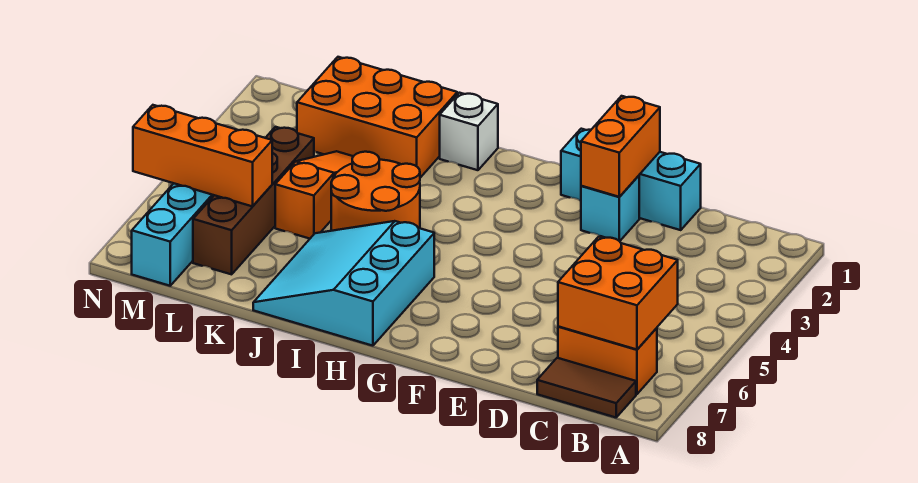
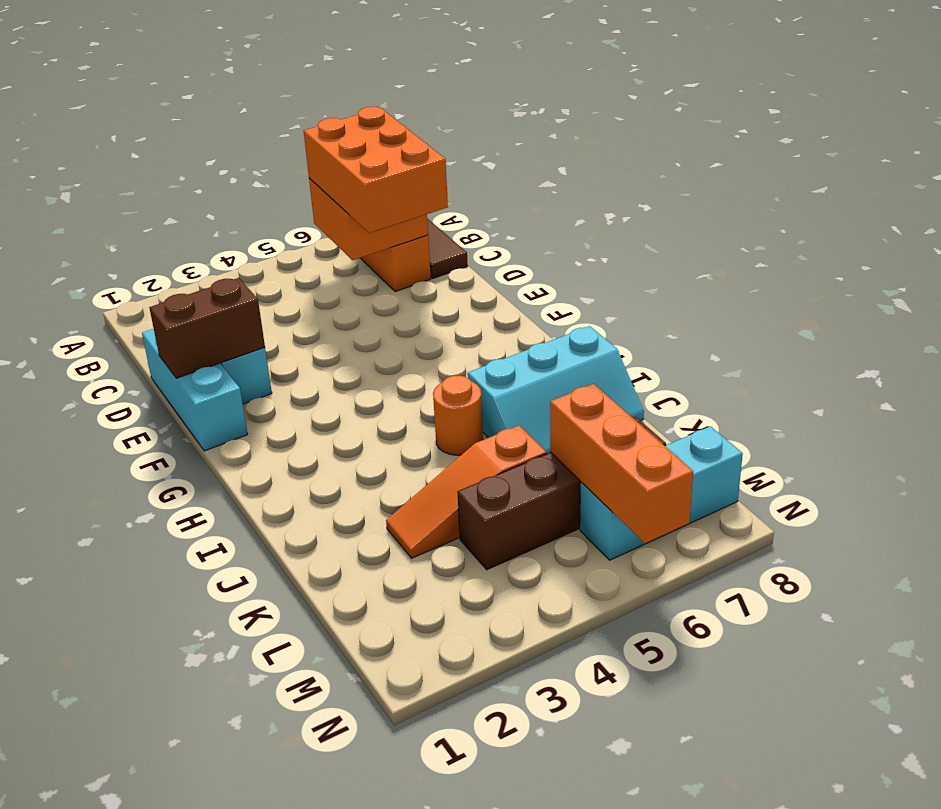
orange brick E1:E2 level 2 -> brown brick E1:E2 level 2
cyan slope H6:J8 level 1 top H -> cyan slope I6:J8 level 1 top I
white brick I1 level 1 -> none
orange round brick I4:J5 level 1 -> orange round brick I5 level 1
orange brick J1:L2 level 1 -> orange brick B6:D7 level 3

